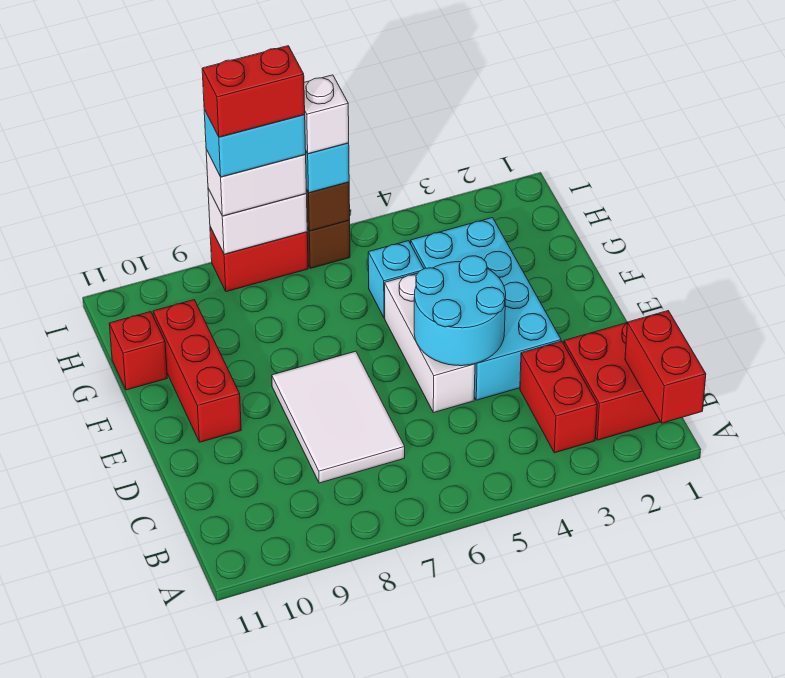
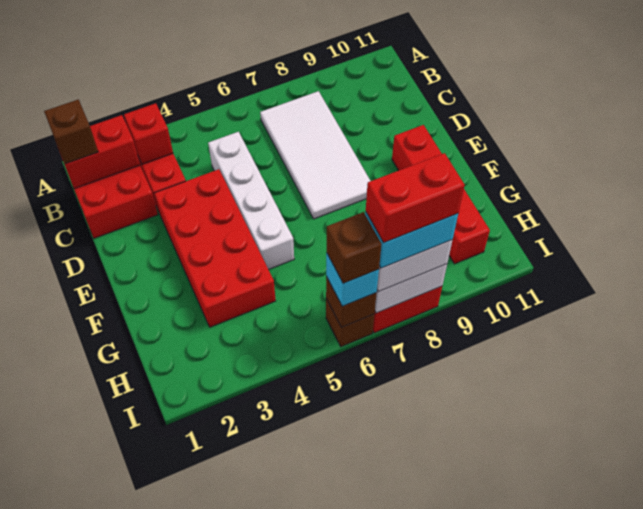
red brick A1:B1 level 2 -> red brick B1:B2 level 2
none -> brown brick B1 level 3
white tile C7:E8 level 1 -> white tile B7:E8 level 1
cyan brick D3:G4 level 1 -> red brick D3:G4 level 1
cyan round brick D4:E5 level 2 -> none
white brick D5:F5 level 1 -> white brick C5:F5 level 1
red brick E10:G10 level 1 -> red brick E10:H10 level 1
cyan brick G5 level 1 -> none
red brick G11 level 1 -> red brick B3 level 2
white brick I6 level 4 -> brown brick I6 level 4

